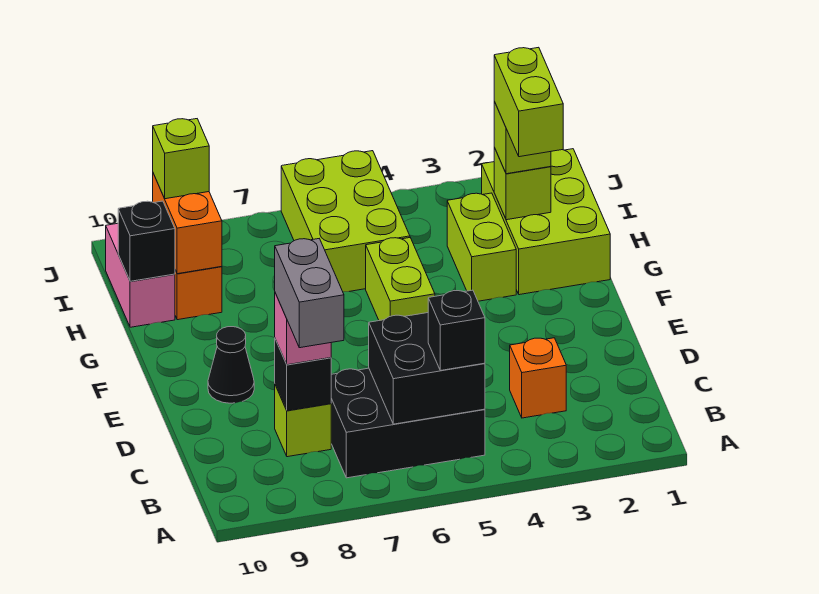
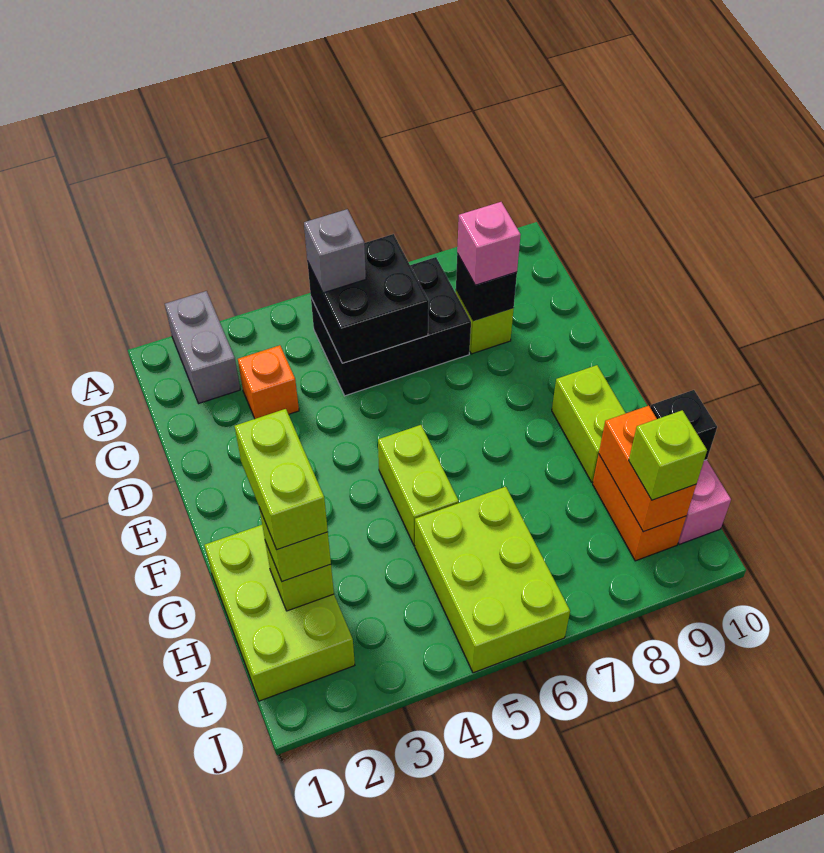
black brick B5 level 3 -> grey brick B5 level 3
grey brick B8:C8 level 4 -> grey brick A2:B2 level 1
black cone E9 level 1 -> none
lime brick G3:H3 level 1 -> lime brick F9:G9 level 1

